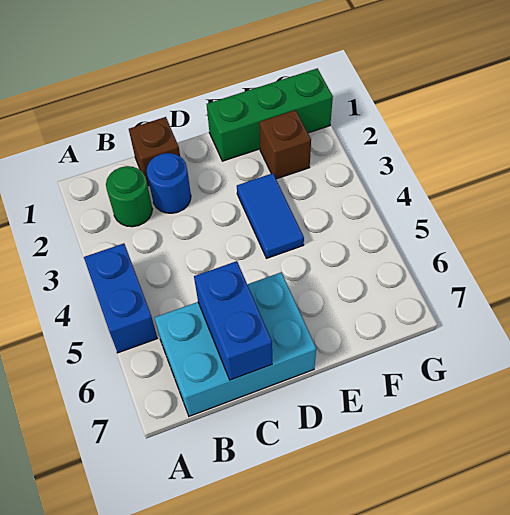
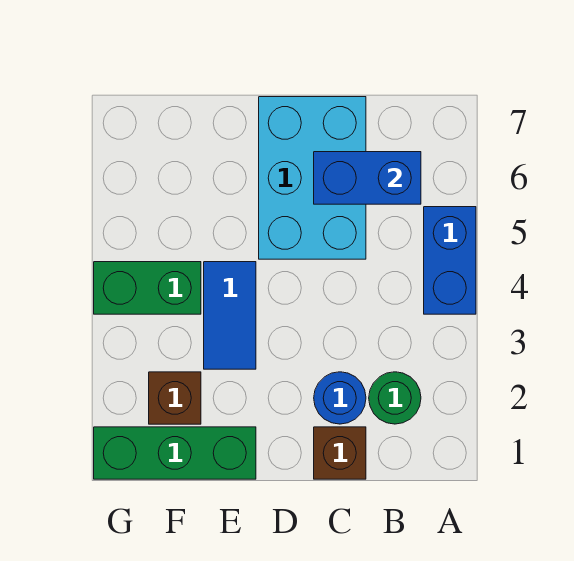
cyan brick B6:D7 level 1 -> cyan brick C5:D7 level 1
blue brick C6:C7 level 2 -> blue brick B6:C6 level 2
none -> green brick F4:G4 level 1

